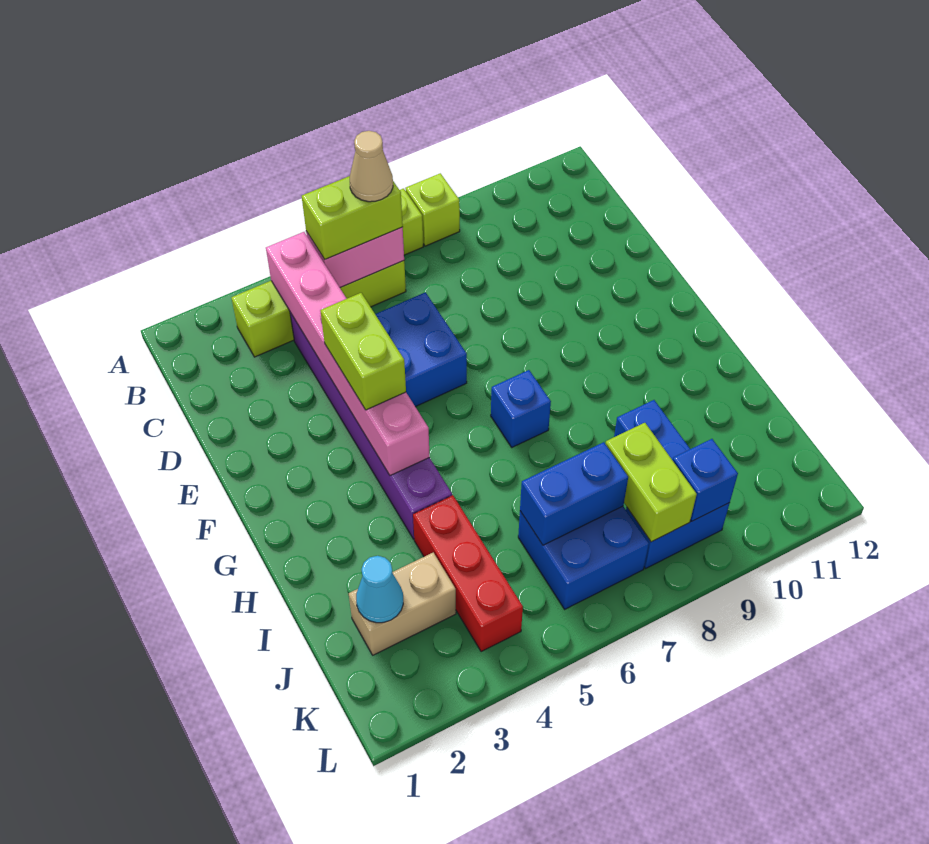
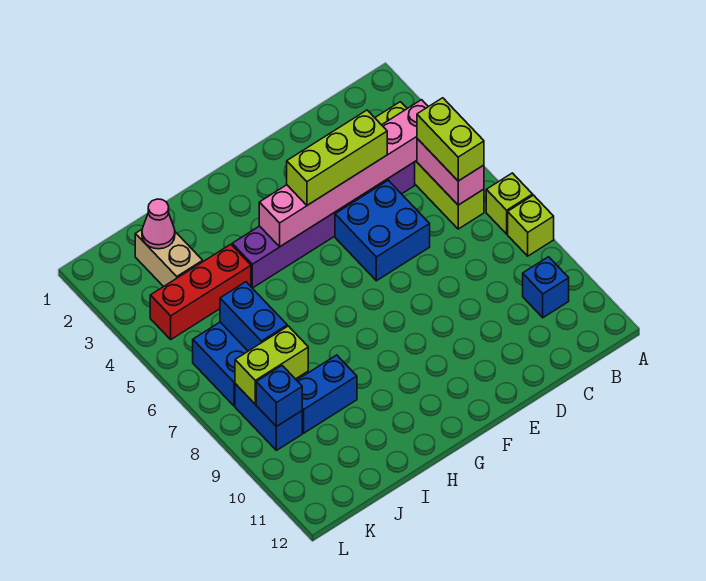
tan cone B6 level 4 -> none
lime brick E4:F4 level 3 -> lime brick D4:F4 level 3
blue brick G7 level 1 -> blue brick B10 level 1
cyan cone J2 level 2 -> pink cone J2 level 2

